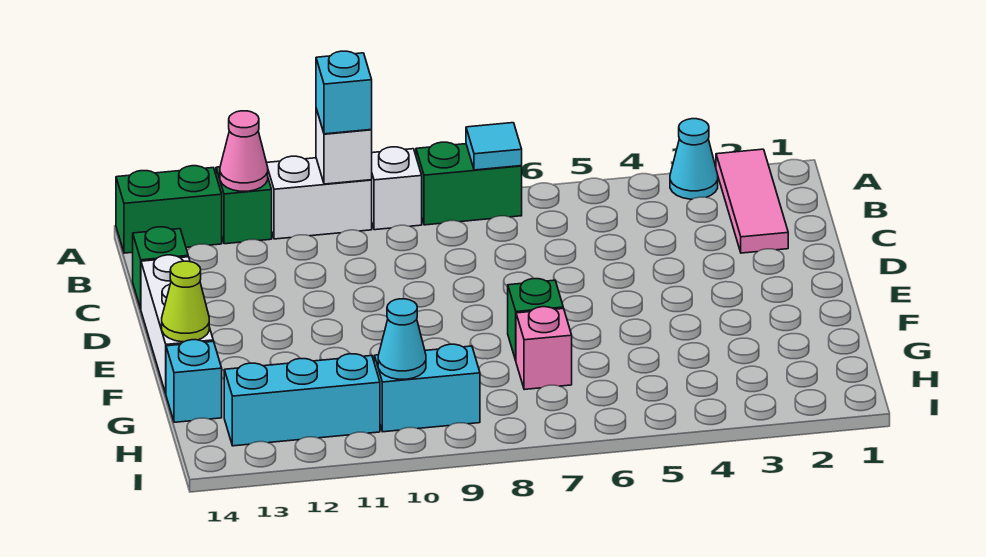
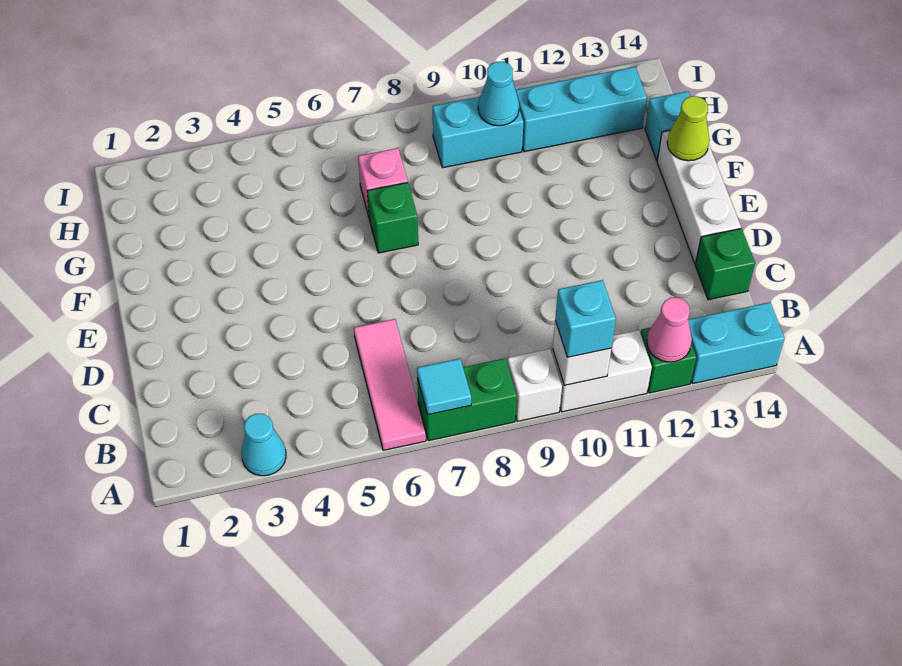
pink tile A2:C2 level 1 -> pink tile A6:C6 level 1
green brick A13:A14 level 1 -> cyan brick A13:A14 level 1

